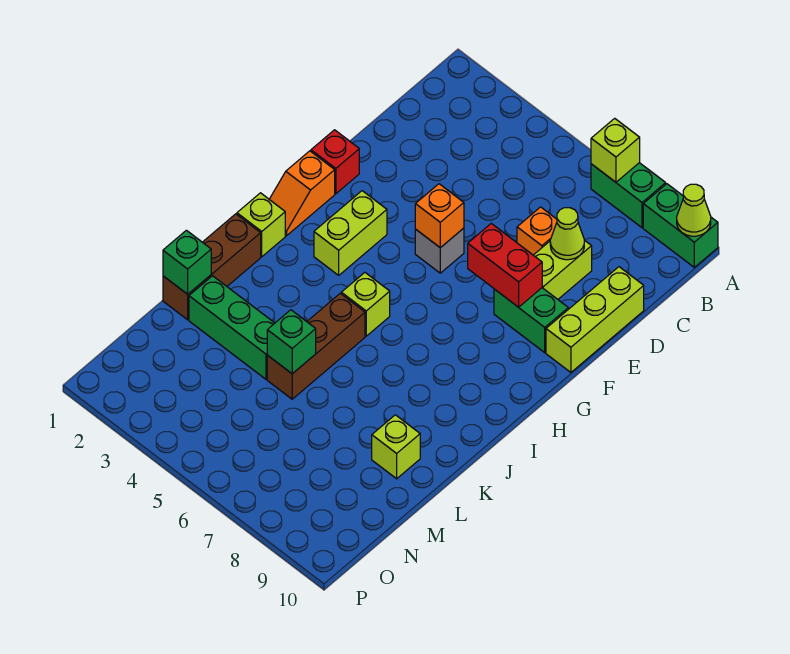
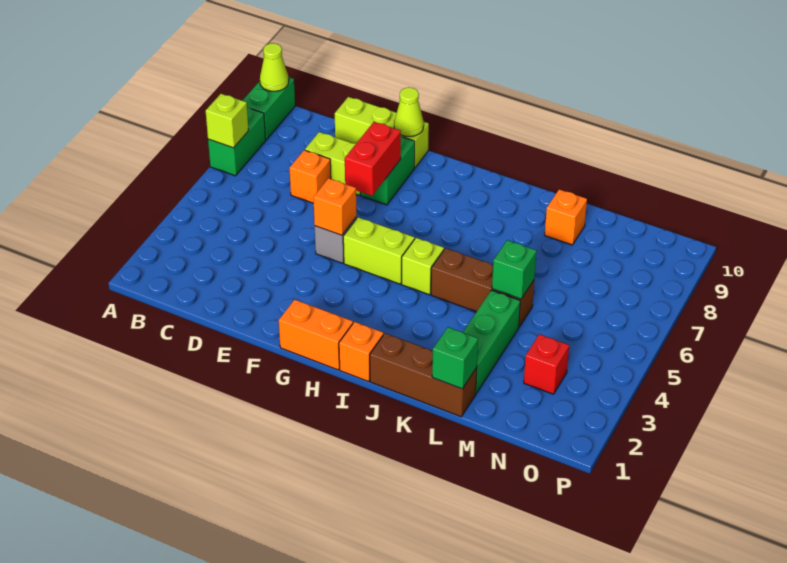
lime cone D8 level 2 -> lime cone F10 level 2
red brick F1 level 1 -> red brick N3 level 1
orange slope G1:H1 level 1 top G -> orange brick G1:H1 level 1
lime brick G3:H3 level 1 -> lime brick G5:H5 level 1
lime brick I1 level 1 -> orange brick I1 level 1
lime brick L9 level 1 -> orange brick L9 level 1

